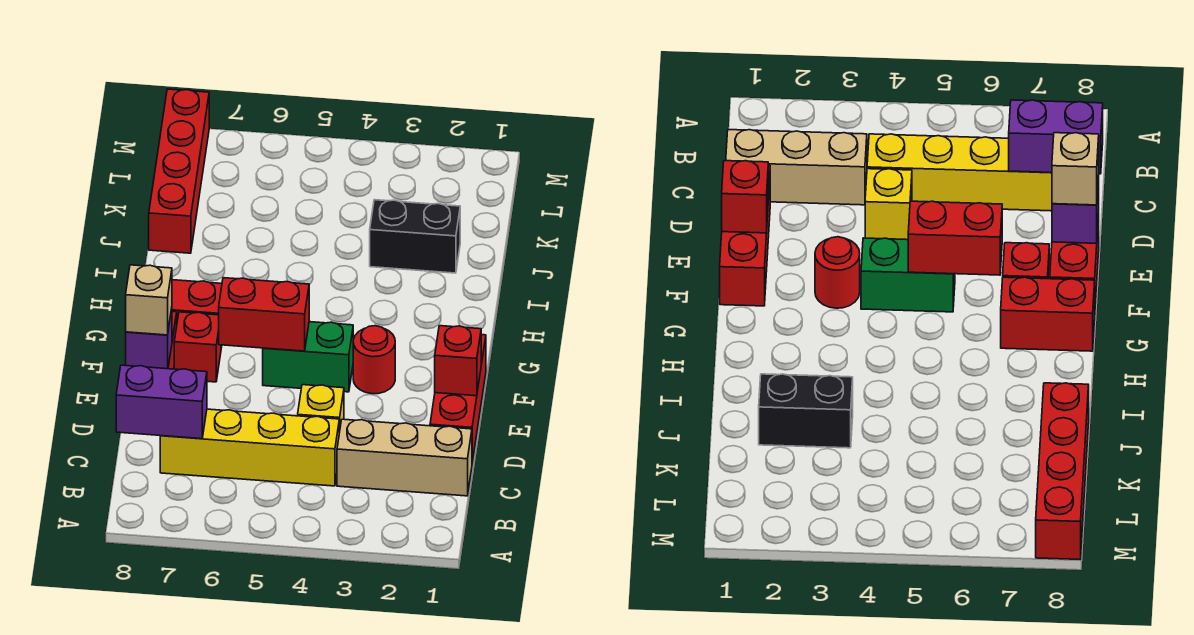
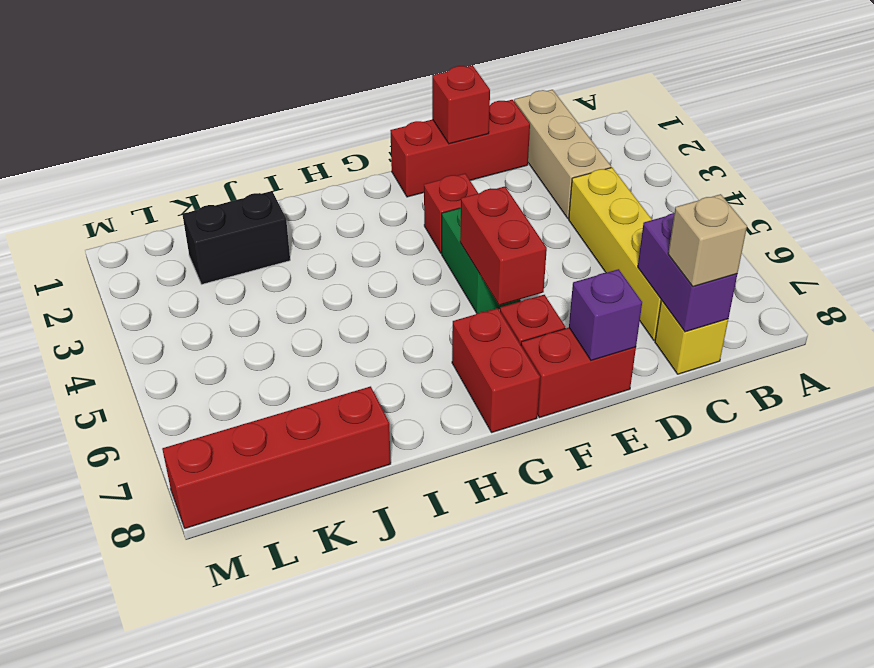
yellow brick D4 level 1 -> yellow brick C8 level 1
tan brick E8 level 3 -> tan brick C8 level 3
red round brick F3 level 1 -> red brick F3 level 1
black brick J2:J3 level 1 -> black brick J2:K2 level 1

